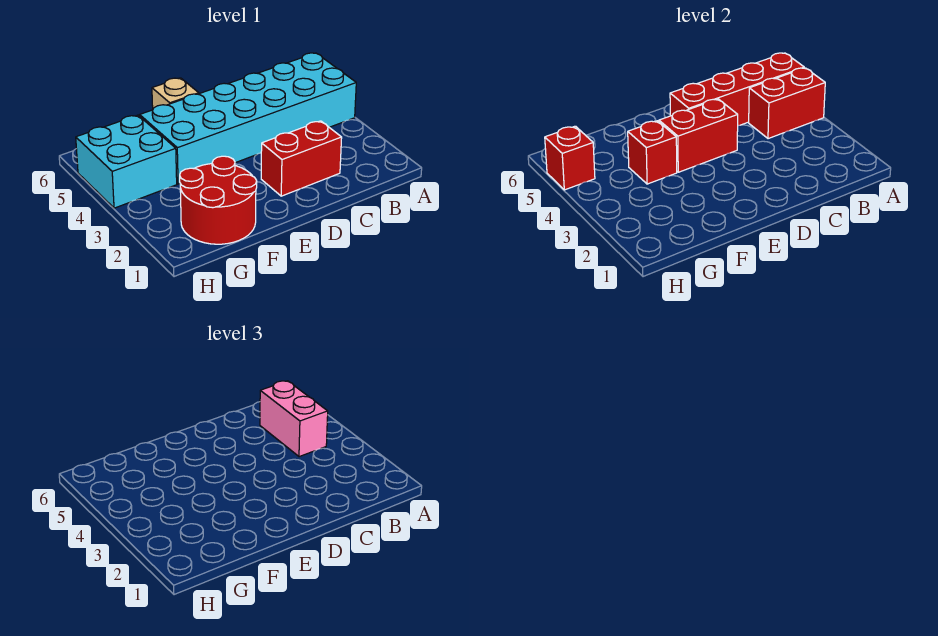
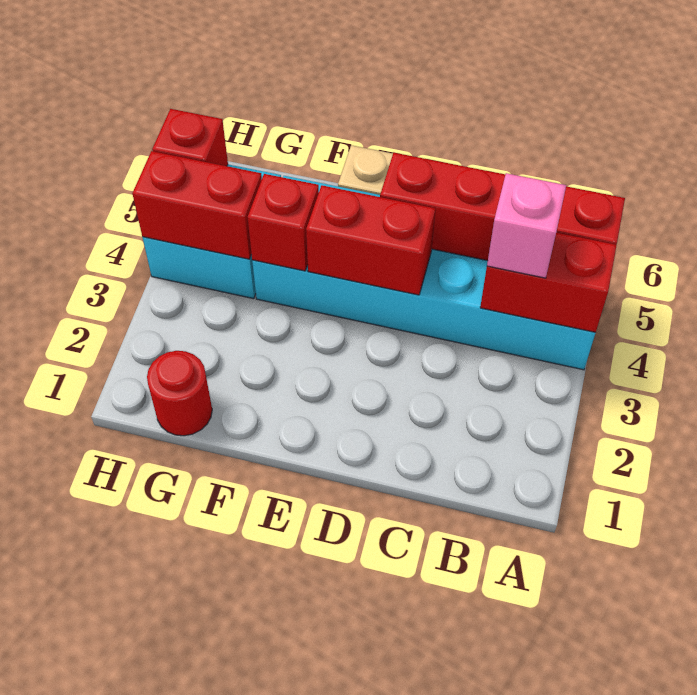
pink brick B4:B5 level 3 -> pink brick B4 level 3
red brick C2:D2 level 1 -> red brick G4:H4 level 2
red round brick F1:G2 level 1 -> red round brick G1 level 1

